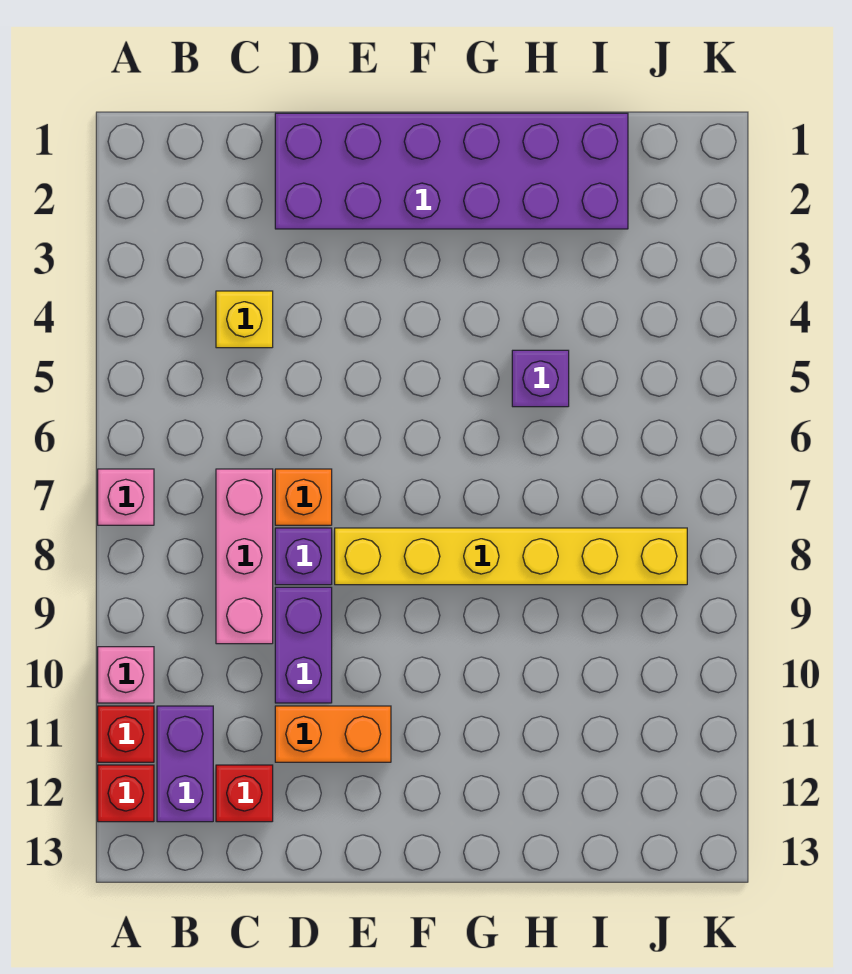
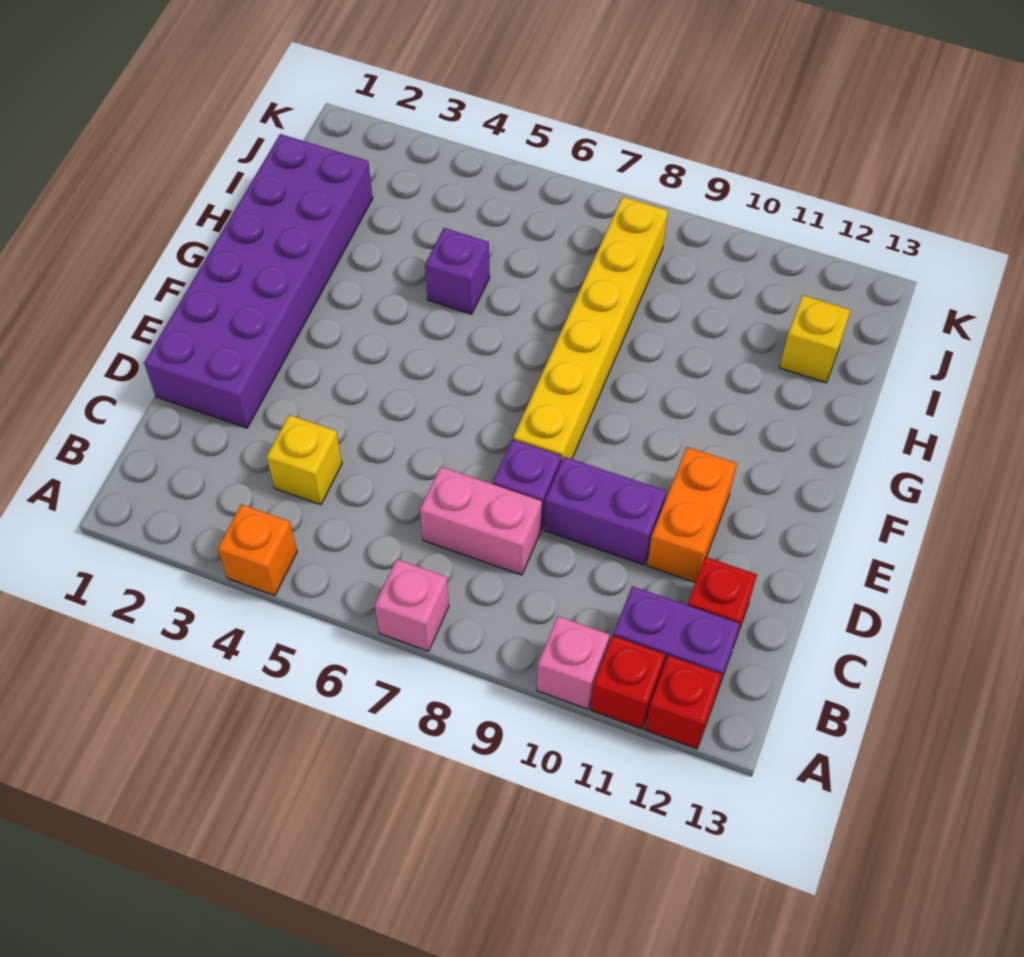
pink brick C7:C9 level 1 -> pink brick C7:C8 level 1
orange brick D7 level 1 -> orange brick A4 level 1
none -> yellow brick I12 level 1

